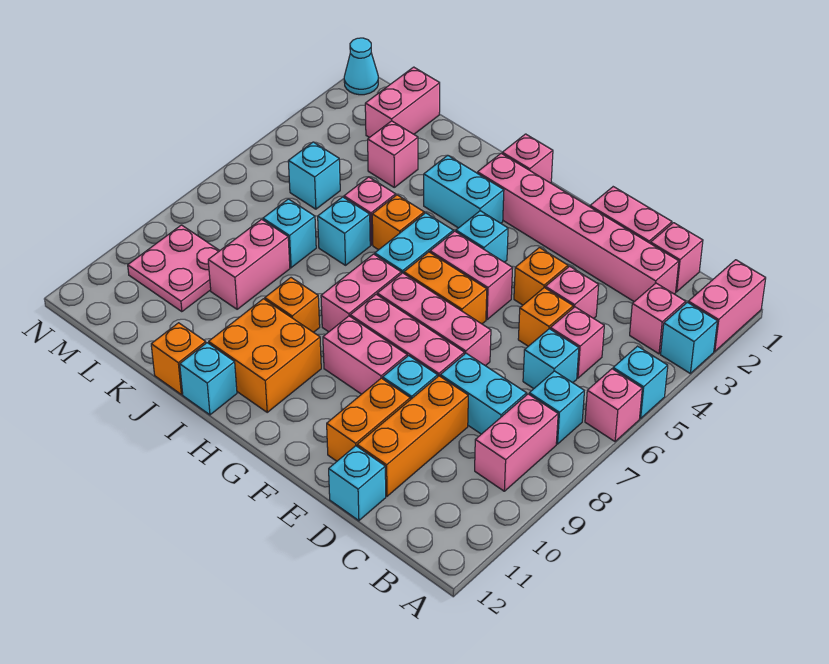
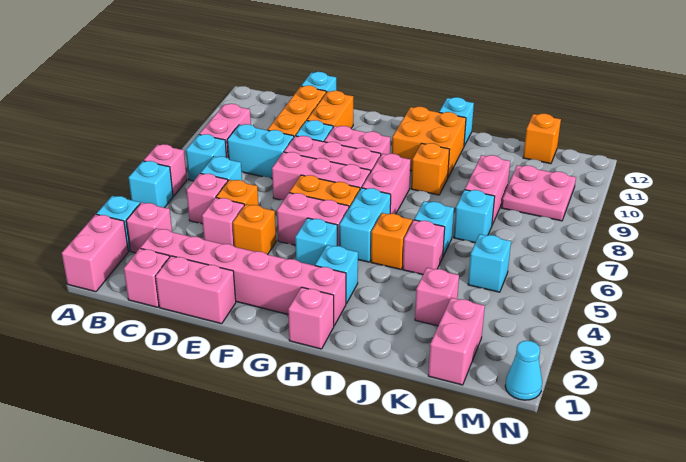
cyan brick H3:I3 level 1 -> cyan brick H3 level 1
orange brick J12 level 1 -> orange brick L12 level 1

